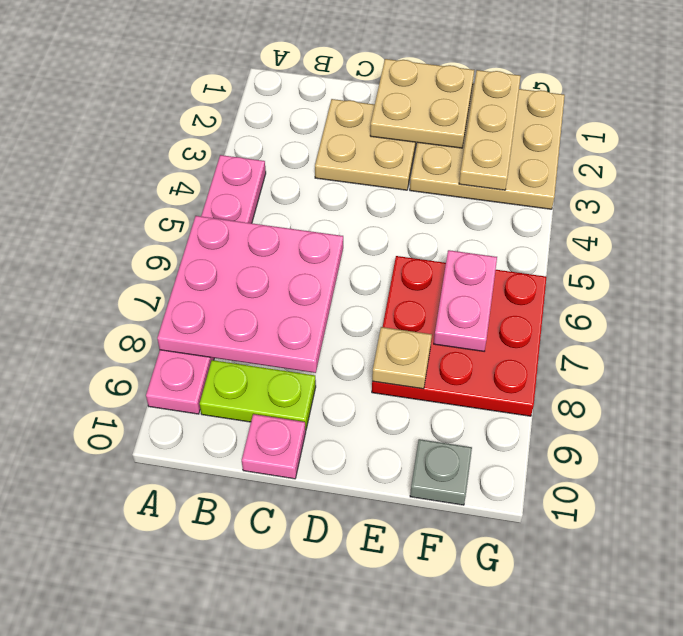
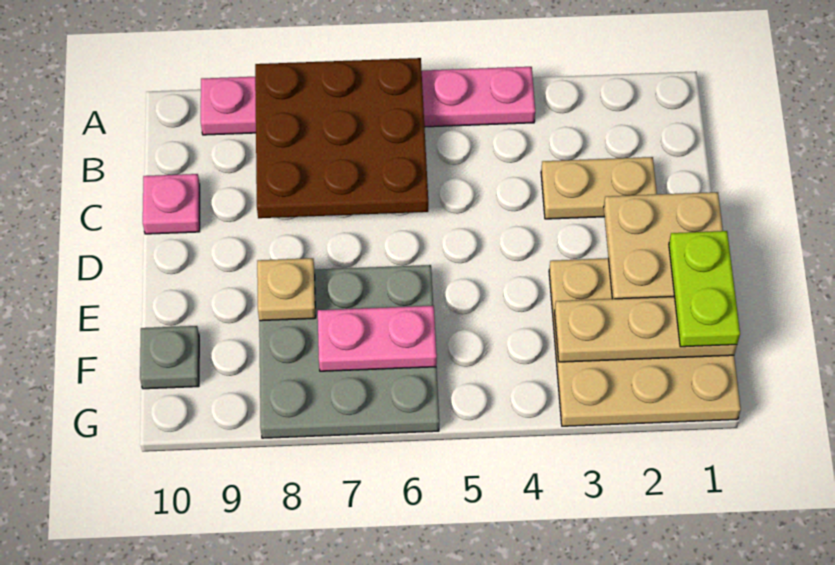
pink plate A6:C8 level 2 -> brown plate A6:C8 level 2
lime plate B9:C9 level 1 -> lime plate E1:F1 level 3
tan plate C2:D3 level 1 -> tan plate C2:C3 level 1
red plate E6:G8 level 1 -> grey plate E6:G8 level 1

